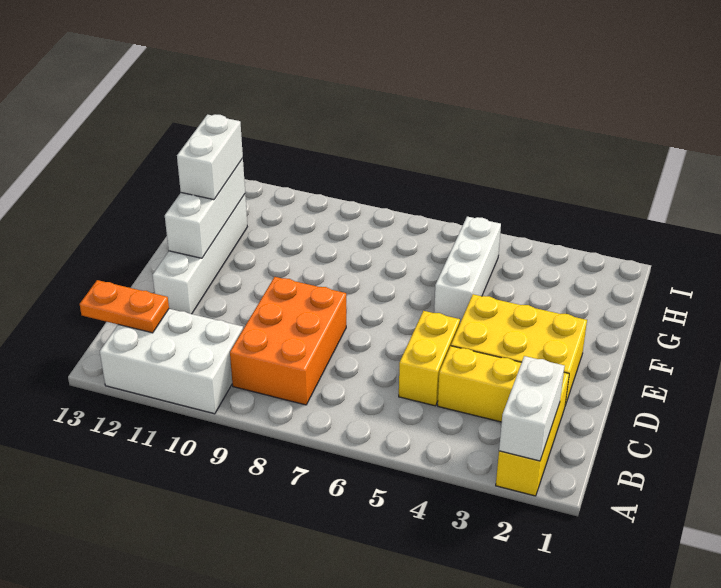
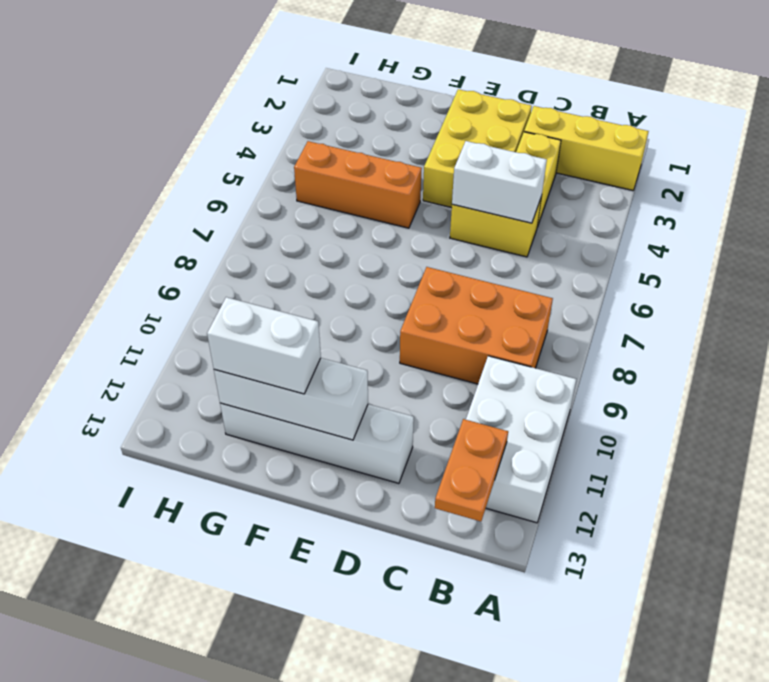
white brick A2:B2 level 2 -> white brick C5:D5 level 2
white brick F5:H5 level 1 -> orange brick F5:H5 level 1

